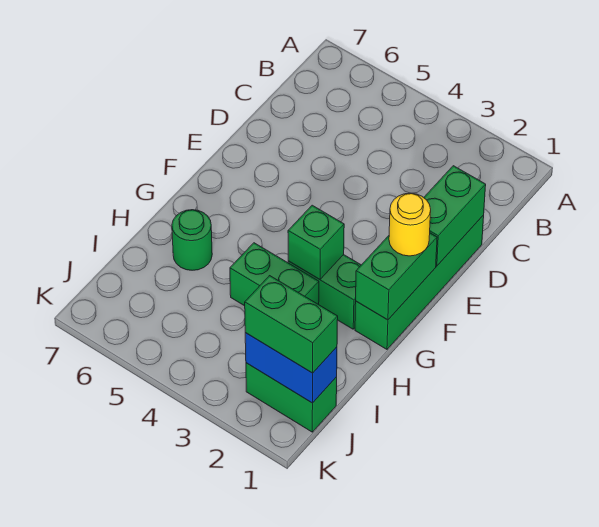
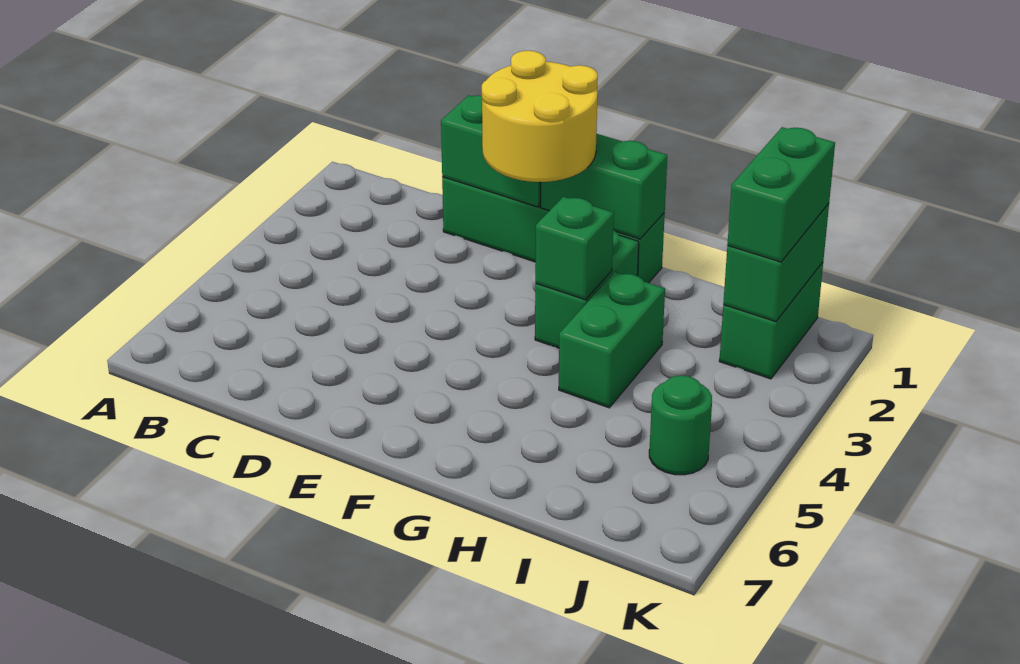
yellow round brick F1 level 3 -> yellow round brick E1:F2 level 3
green round brick H6 level 1 -> green round brick J5 level 1
blue brick J1:J2 level 2 -> green brick J1:J2 level 2

